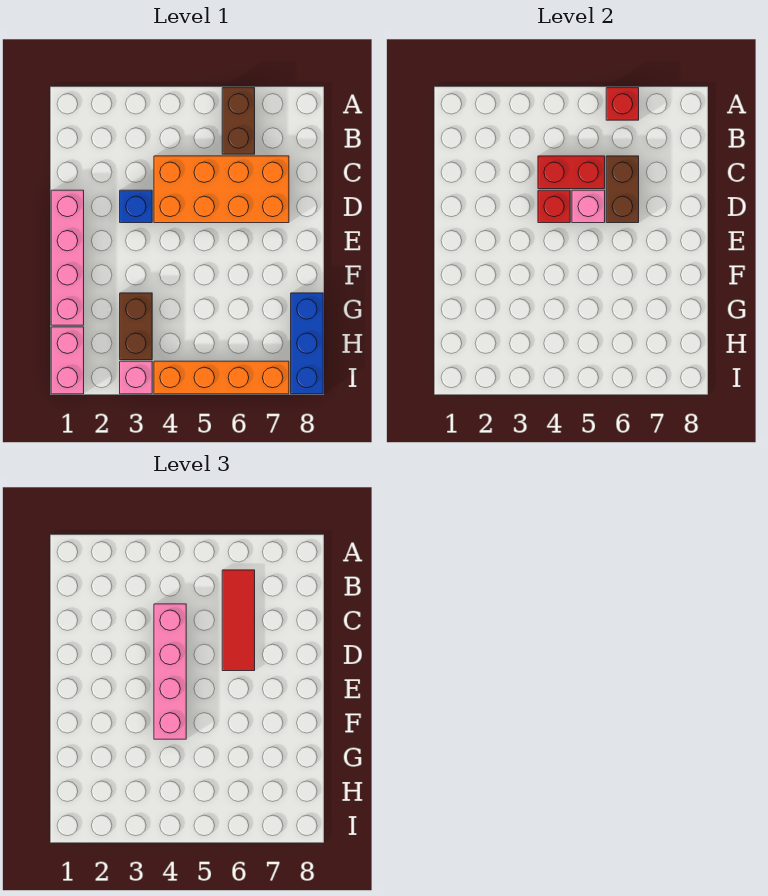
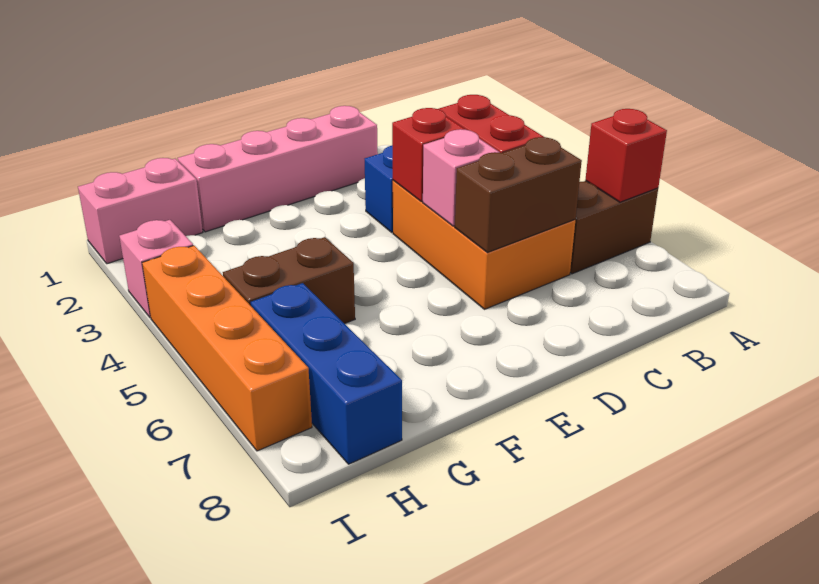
red tile B6:D6 level 3 -> none
orange brick C4:D7 level 1 -> orange brick C4:D6 level 1
pink brick C4:F4 level 3 -> none
brown brick G3:H3 level 1 -> brown brick G5:H5 level 1
blue brick G8:I8 level 1 -> blue brick H6:H8 level 1

